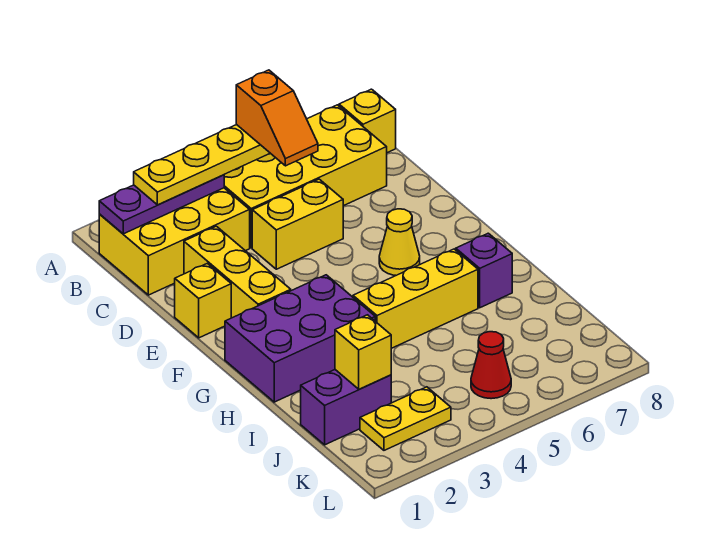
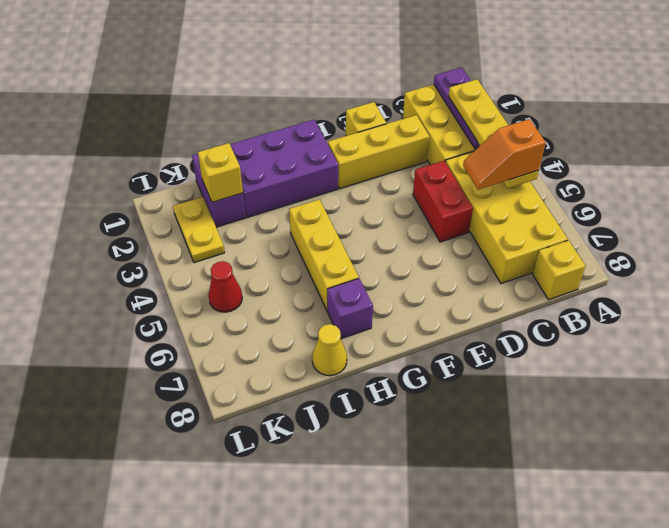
yellow brick D4:D5 level 1 -> red brick D4:D5 level 1
yellow cone F6 level 1 -> yellow cone I8 level 1
purple brick G1:H3 level 1 -> purple brick G1:I2 level 1

